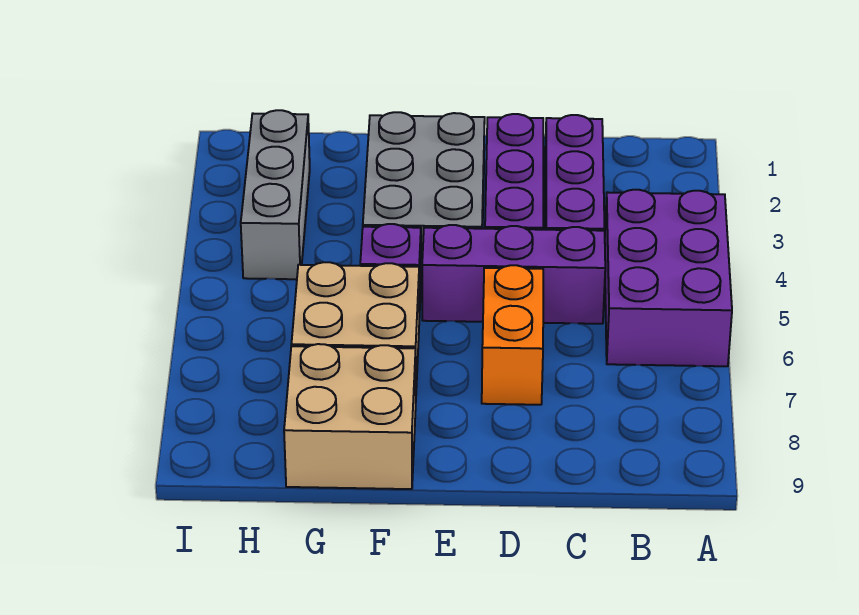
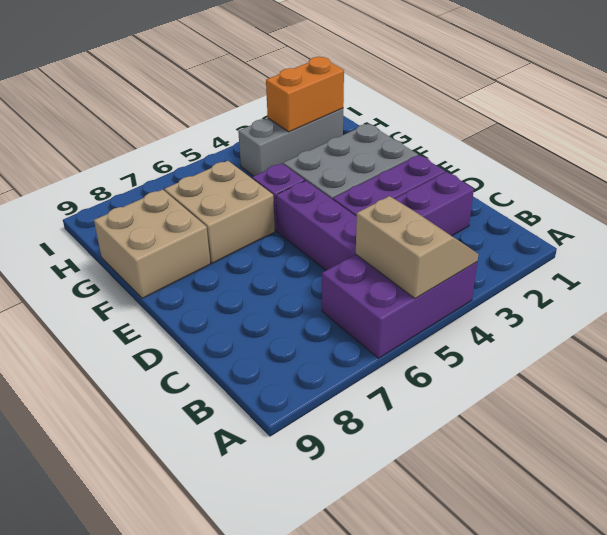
none -> tan slope A4:B5 level 2 top 5
orange brick D6:D7 level 1 -> orange brick H2:H3 level 2

